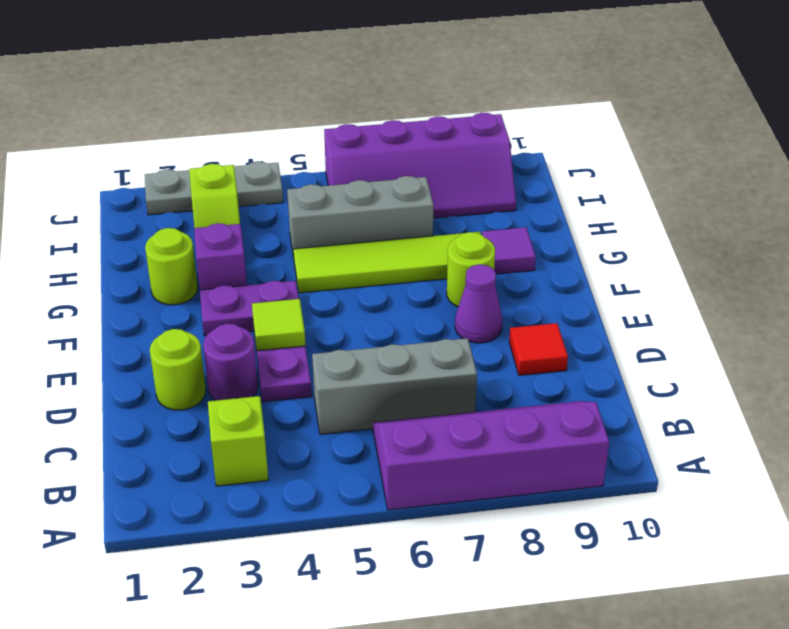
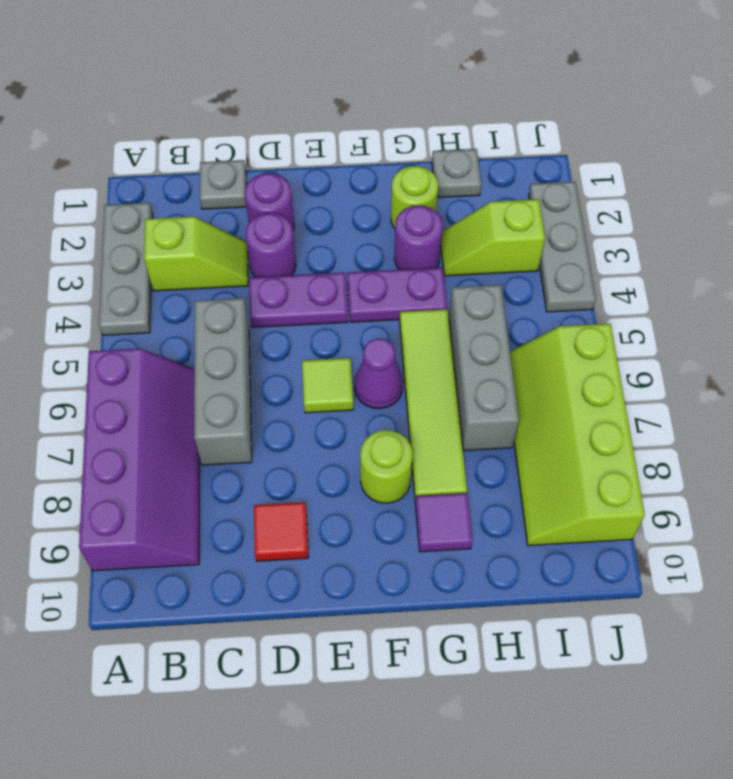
none -> grey plate A2:A4 level 1
none -> grey plate C1 level 1
lime round brick D2 level 1 -> purple round brick D2 level 1
lime tile E4 level 2 -> lime tile E6 level 1
purple cone E8 level 1 -> purple cone F6 level 1
purple plate F3:F4 level 1 -> purple plate F4:G4 level 1
purple brick G3 level 1 -> purple round brick G3 level 1
none -> grey plate H1 level 1
purple slope I6:J9 level 1 top J -> lime slope I6:J9 level 1 top J

